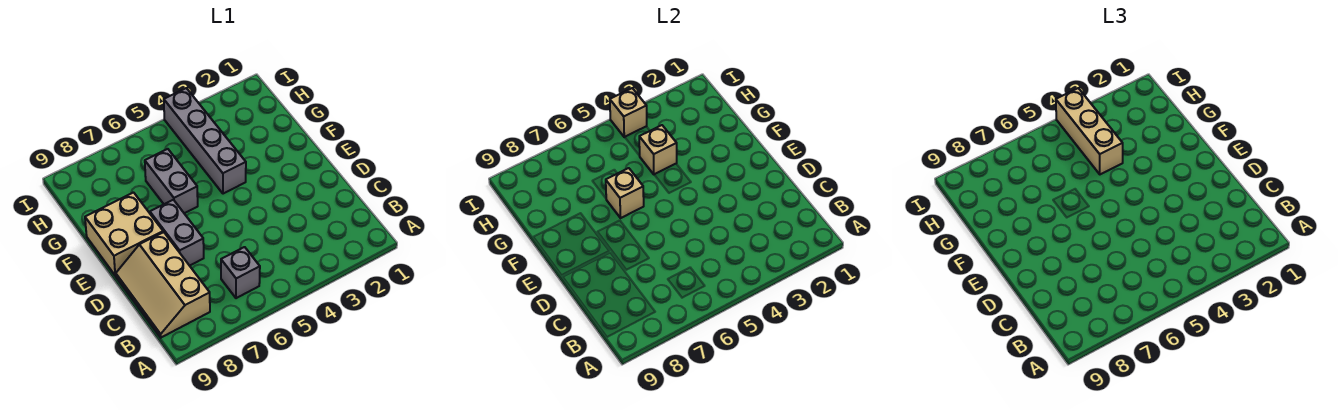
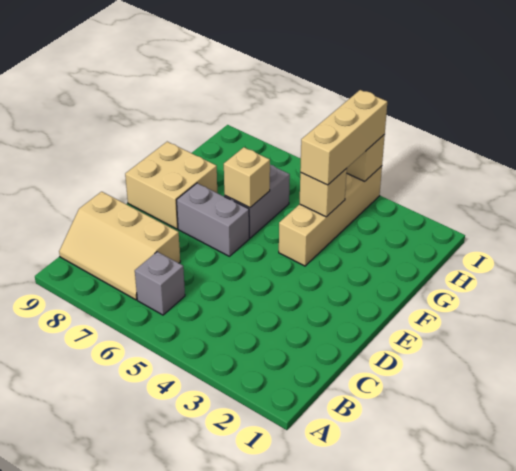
tan slope B8:D9 level 1 top 8 -> tan slope B7:C9 level 1 top C
grey brick D7:E7 level 1 -> grey brick E6:E7 level 1
grey brick F4:I4 level 1 -> tan brick F4:I4 level 1

